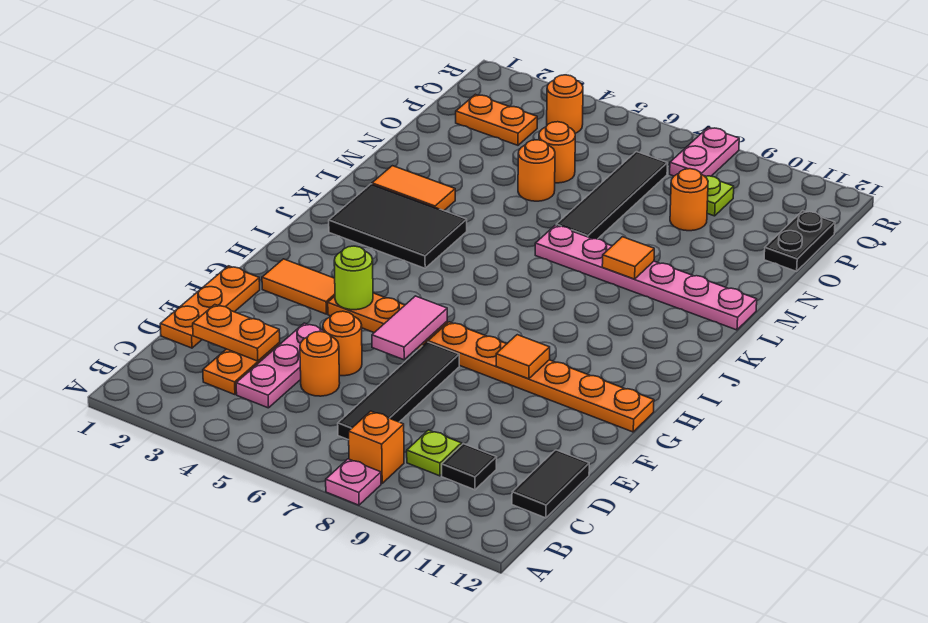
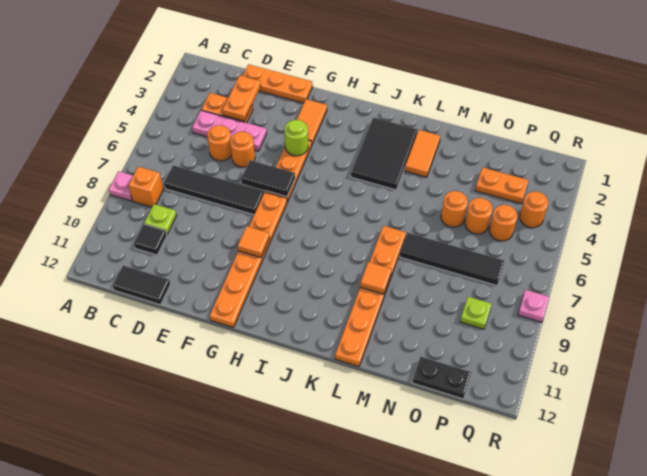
pink tile F6:G6 level 2 -> black tile F6:G6 level 2
pink plate L7:L12 level 1 -> orange plate L7:L12 level 1
orange round brick O9 level 1 -> orange round brick P5 level 1
orange plate P2:P3 level 1 -> orange plate O3:P3 level 1
pink plate Q8:R8 level 1 -> pink plate R8 level 1

